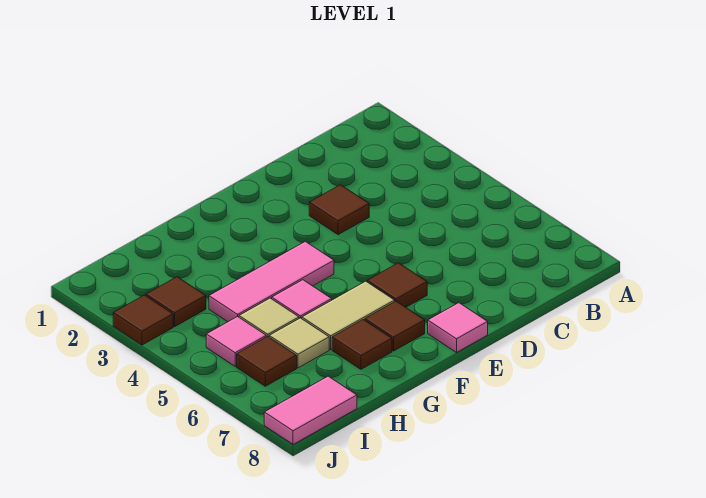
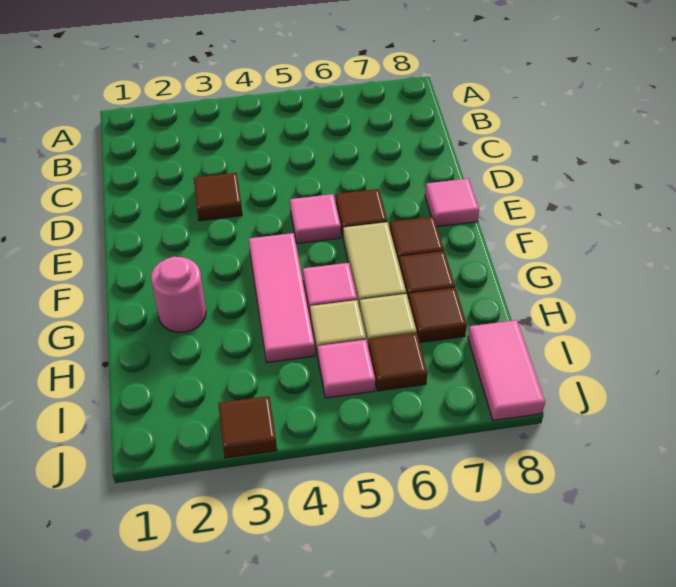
none -> pink tile E5 level 1
none -> pink round brick G2 level 1
brown tile I3 level 1 -> brown tile H7 level 1

